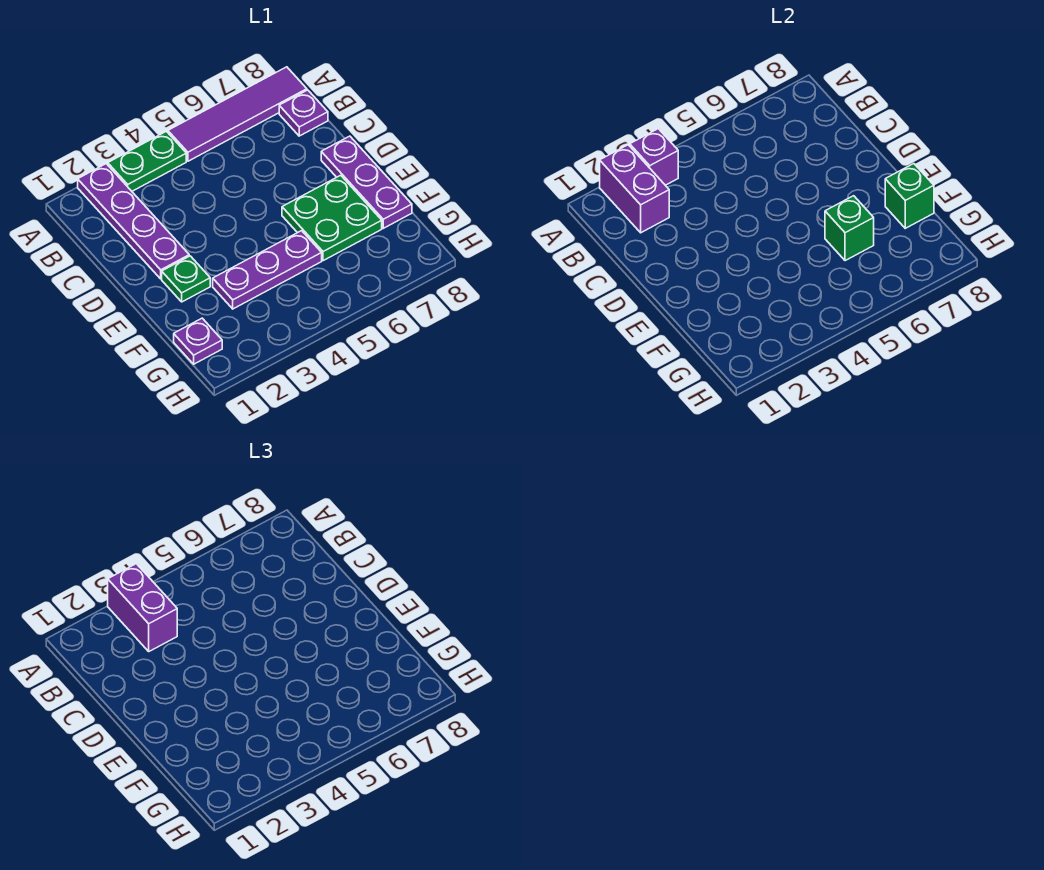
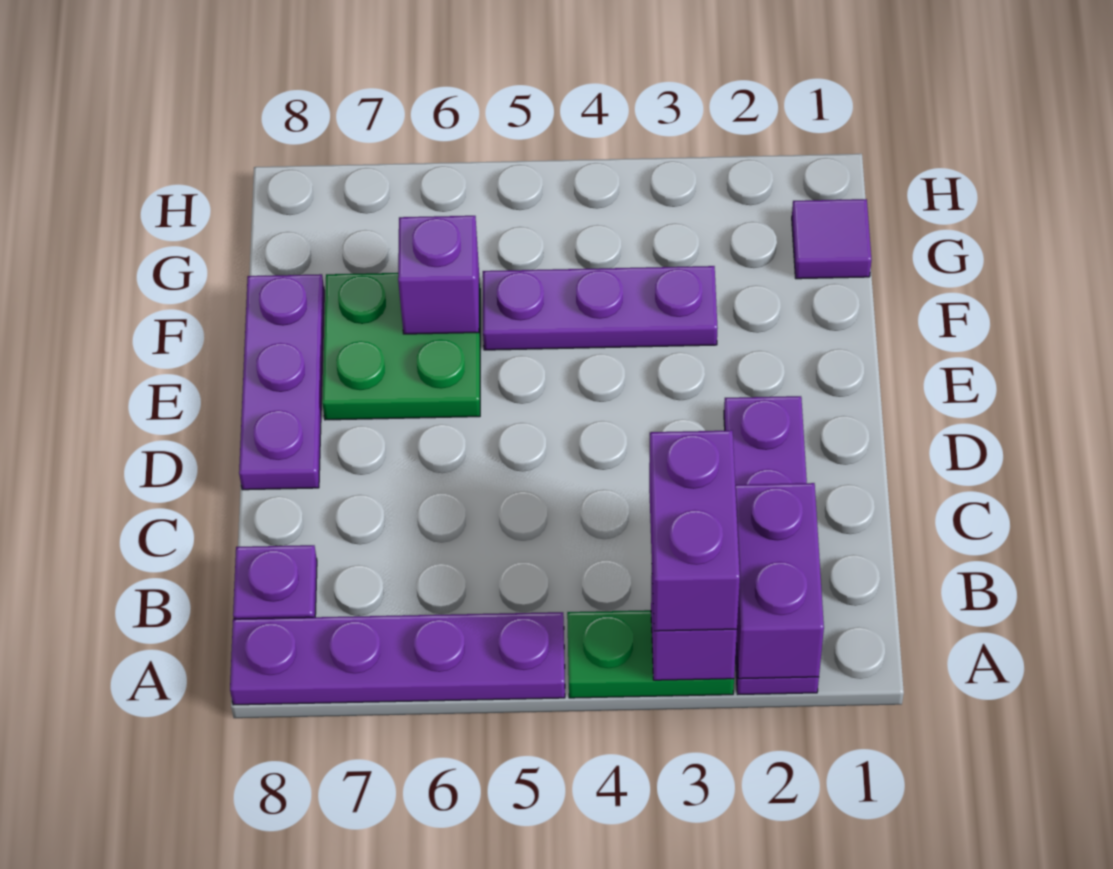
purple tile A5:A8 level 1 -> purple plate A5:A8 level 1
green plate E2 level 1 -> none
green brick F6 level 2 -> purple brick F6 level 2
green brick F8 level 2 -> none
purple plate G1 level 1 -> purple tile G1 level 1

